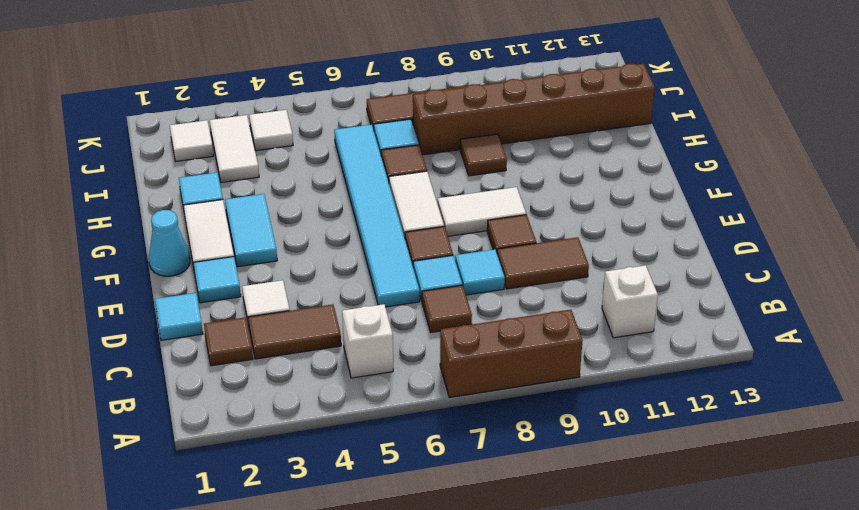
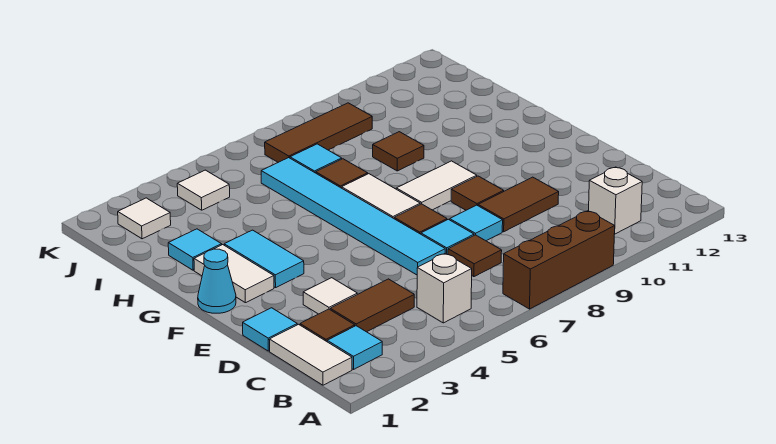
cyan tile E2 level 1 -> cyan tile B2 level 1
white tile I3:J3 level 1 -> white tile B1:C1 level 1
brown brick I8:I13 level 1 -> none

